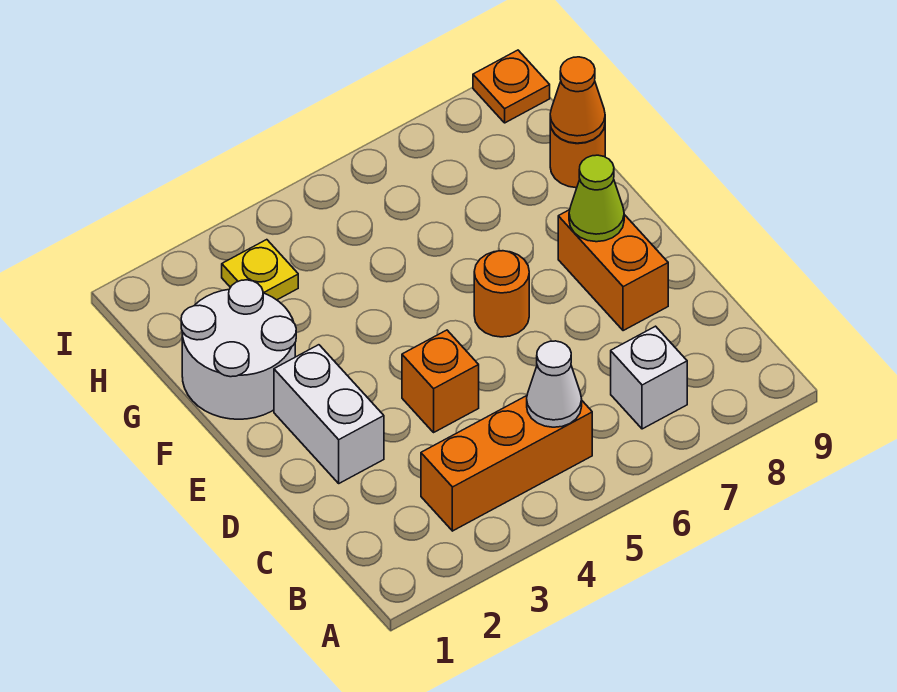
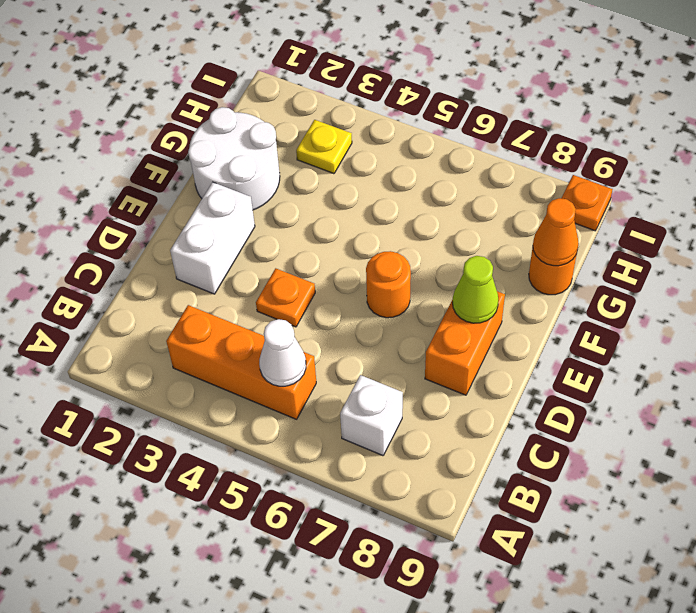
orange brick D4 level 1 -> orange plate D4 level 1

